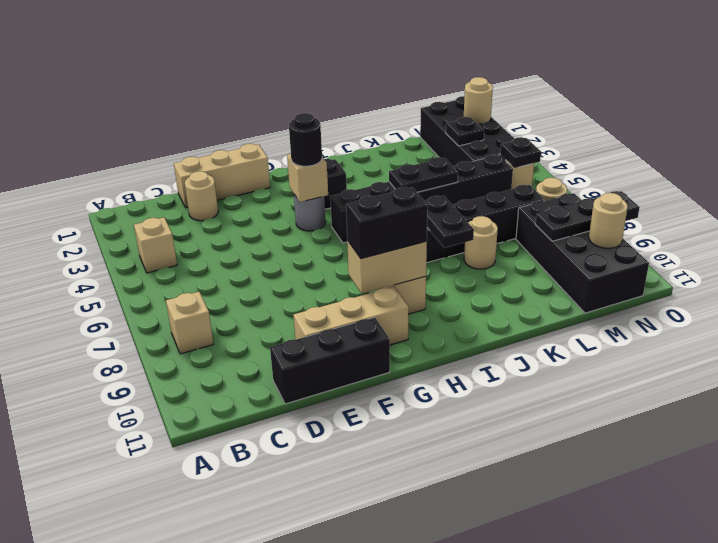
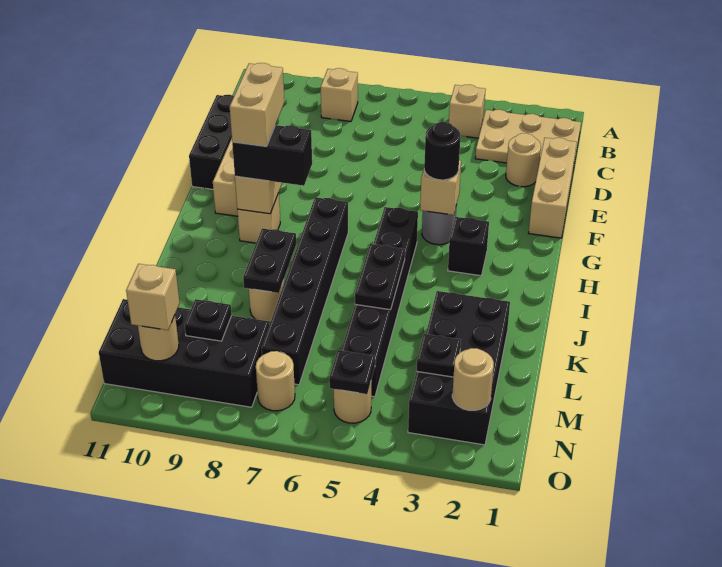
none -> tan plate B1:C3 level 1
black brick G9:H9 level 3 -> black brick H8:H9 level 3
none -> tan brick G9:H9 level 4
black plate J7:J8 level 2 -> black plate J8:K8 level 2
black brick M1:N4 level 1 -> black brick K2:N3 level 1
black plate M9:O9 level 2 -> black plate M9 level 2
none -> tan brick N10 level 3

